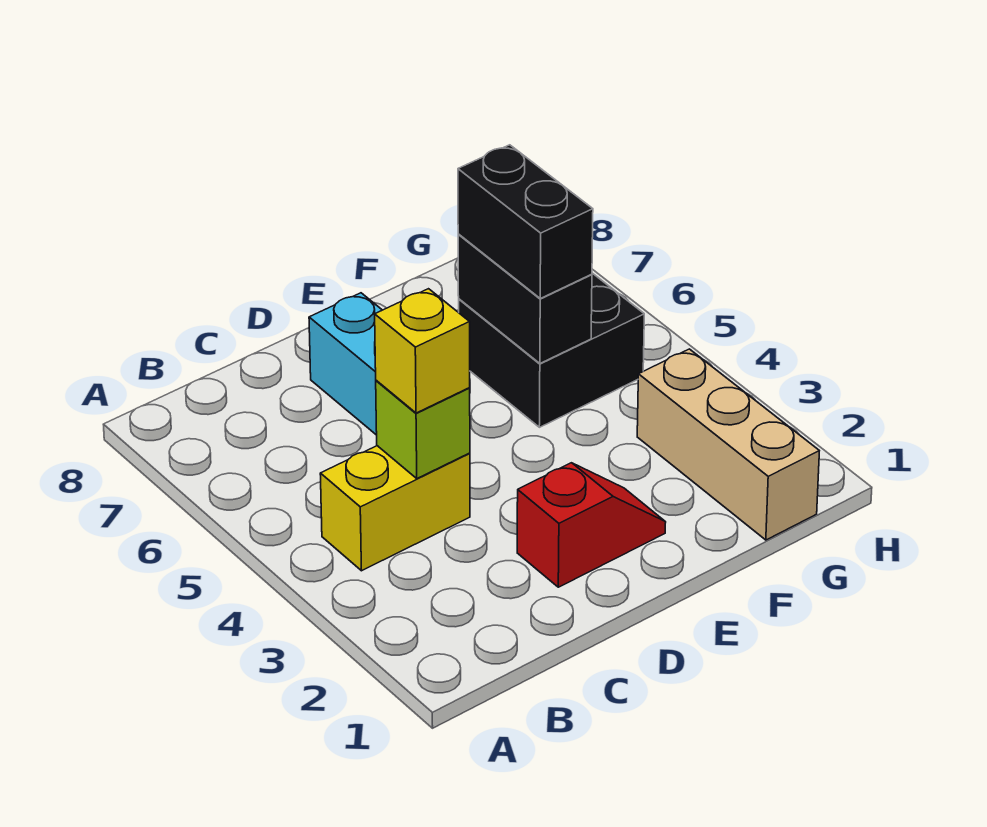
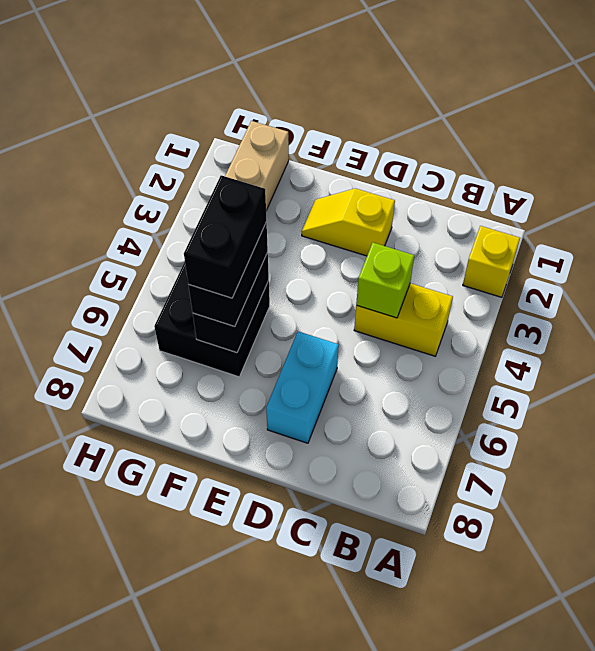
yellow brick C4 level 3 -> yellow brick A2 level 1
red slope D2:E2 level 1 top D -> yellow slope D2:E2 level 1 top D
none -> black brick F5:F6 level 4

